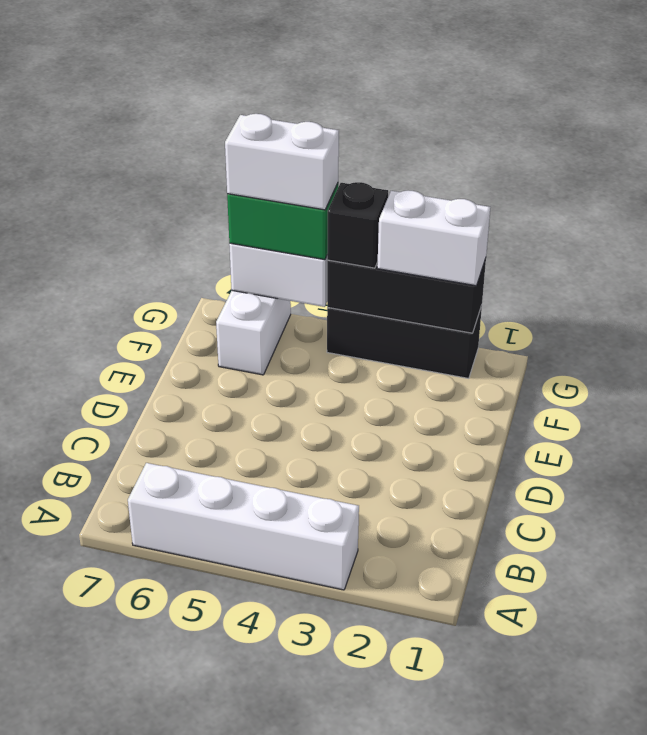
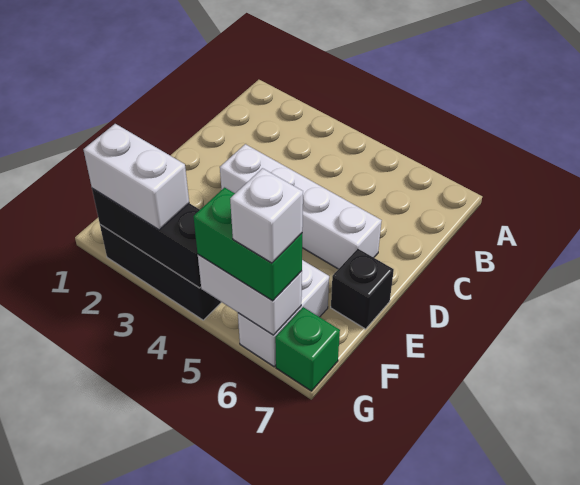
white brick A3:A6 level 1 -> white brick D3:D6 level 1
black brick G4 level 3 -> black brick E7 level 1
white brick G5:G6 level 4 -> white brick G6 level 4
none -> green brick G7 level 1

